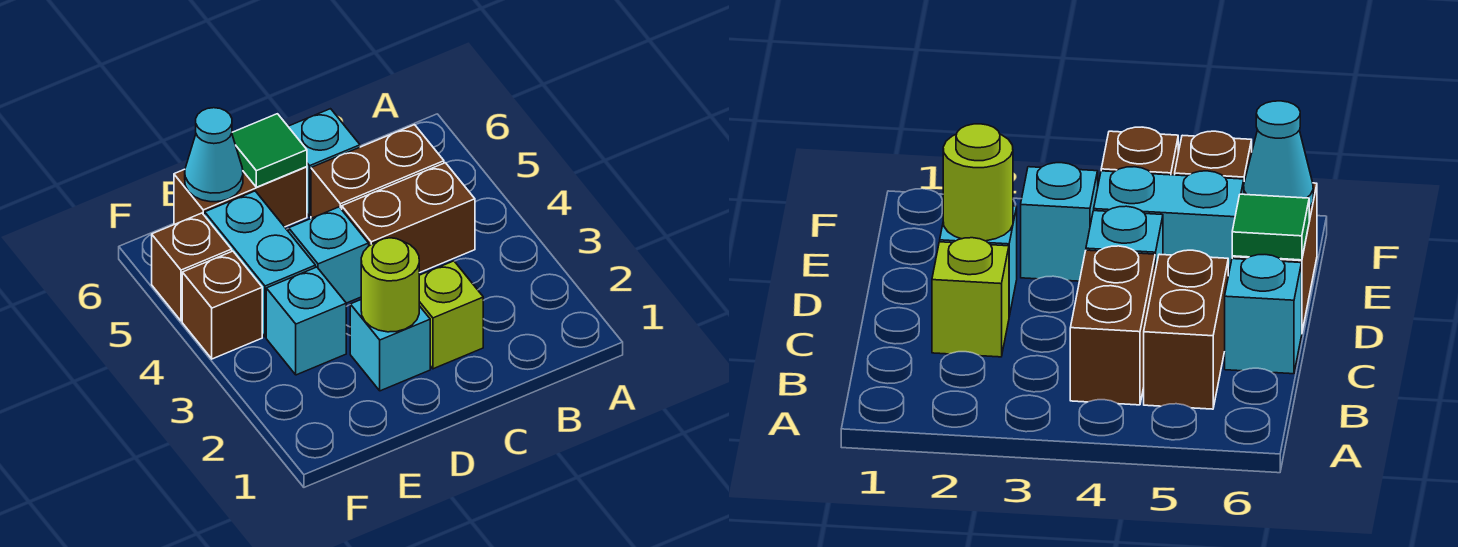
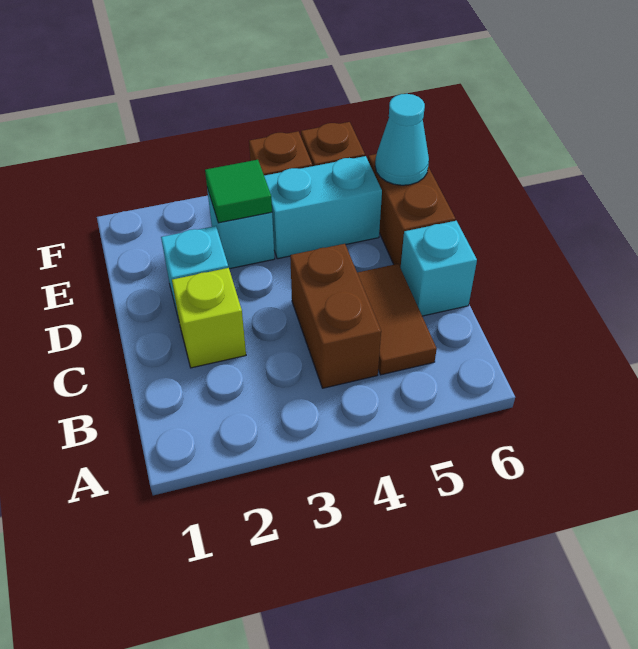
brown brick B5:C5 level 1 -> brown tile B5:C5 level 1
lime round brick D2 level 2 -> none
cyan brick D4 level 1 -> none
green tile D6 level 2 -> green tile E3 level 2

